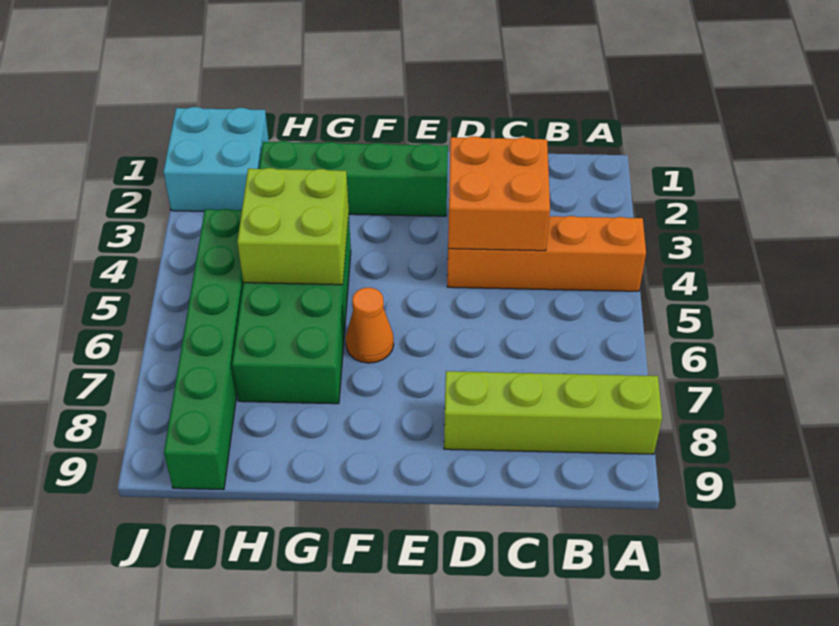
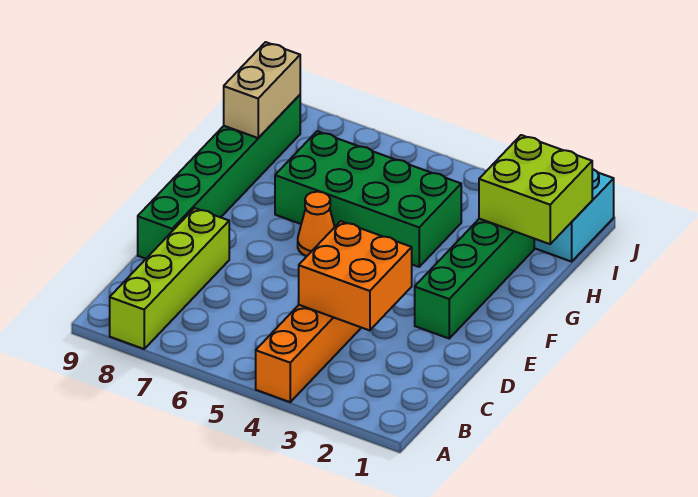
lime brick G4:H5 level 2 -> lime brick H1:I2 level 2
none -> tan brick H9:I9 level 2
green brick I4:I9 level 1 -> green brick D9:I9 level 1

